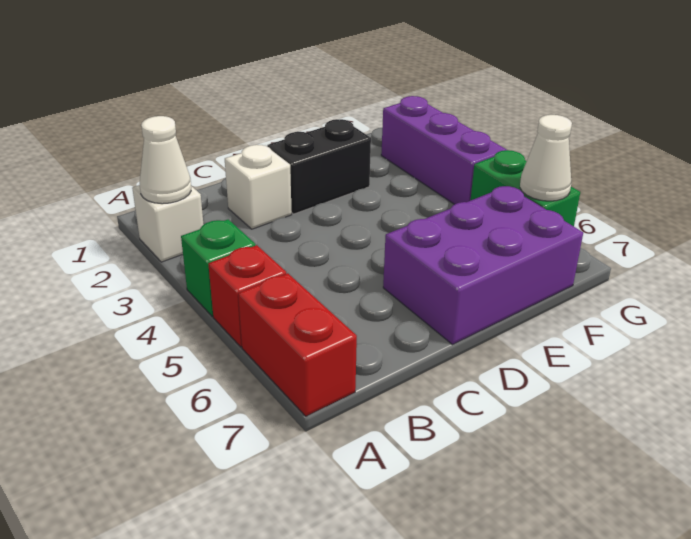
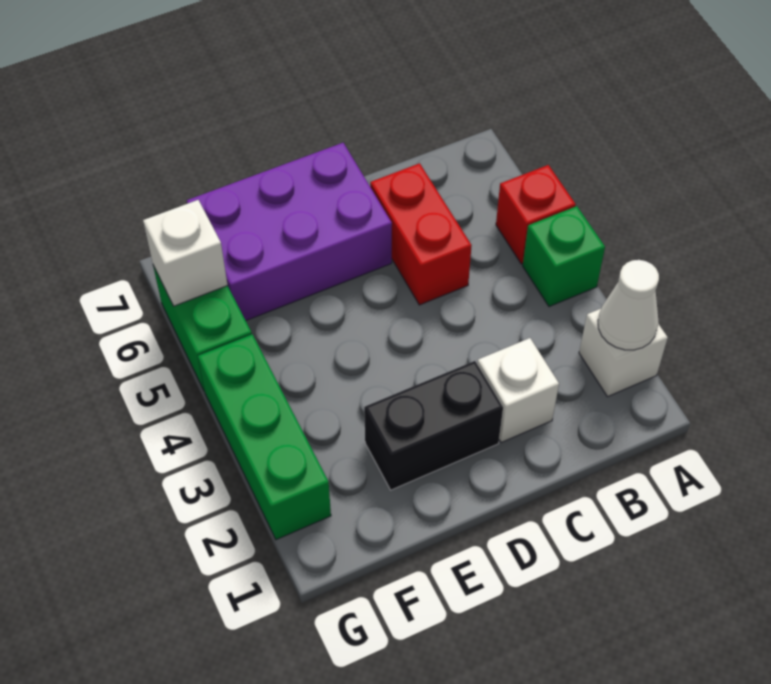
red brick A6:A7 level 1 -> red brick C5:C6 level 1
purple brick G2:G4 level 1 -> green brick G2:G4 level 1
white cone G6 level 2 -> white brick G6 level 2

